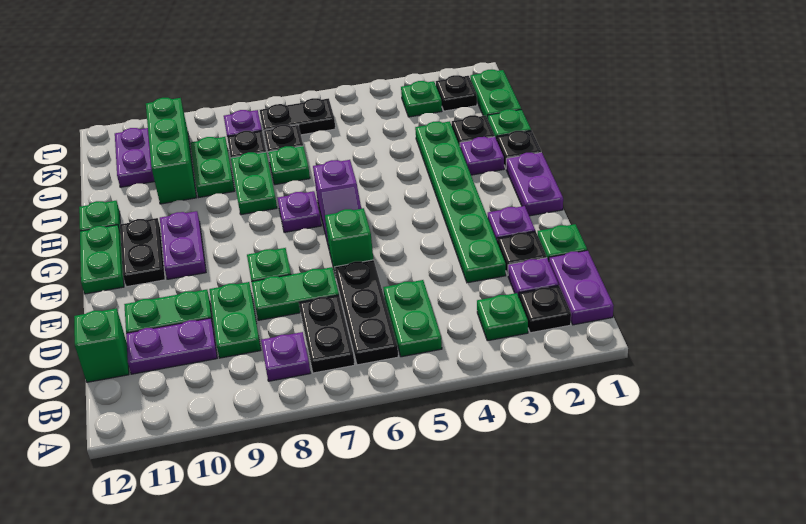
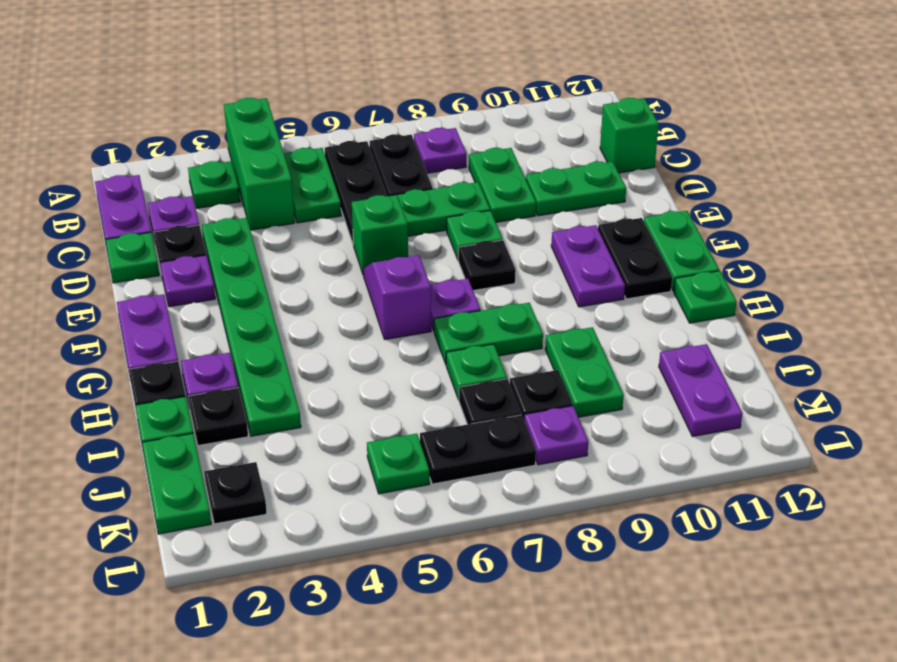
black plate B2 level 1 -> black plate F8 level 1
purple plate C10:C11 level 1 -> none
green plate H8:I8 level 1 -> green plate H7:H8 level 1
green brick I10:K10 level 1 -> green brick A4:C4 level 1
green plate K3 level 1 -> green plate K5 level 1

